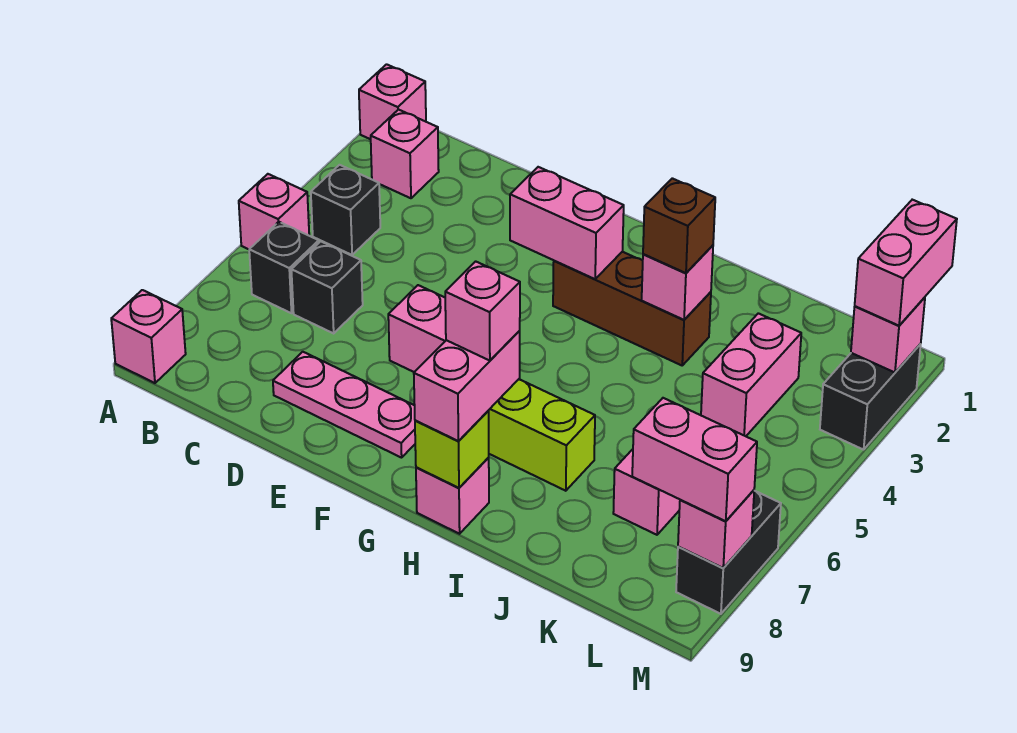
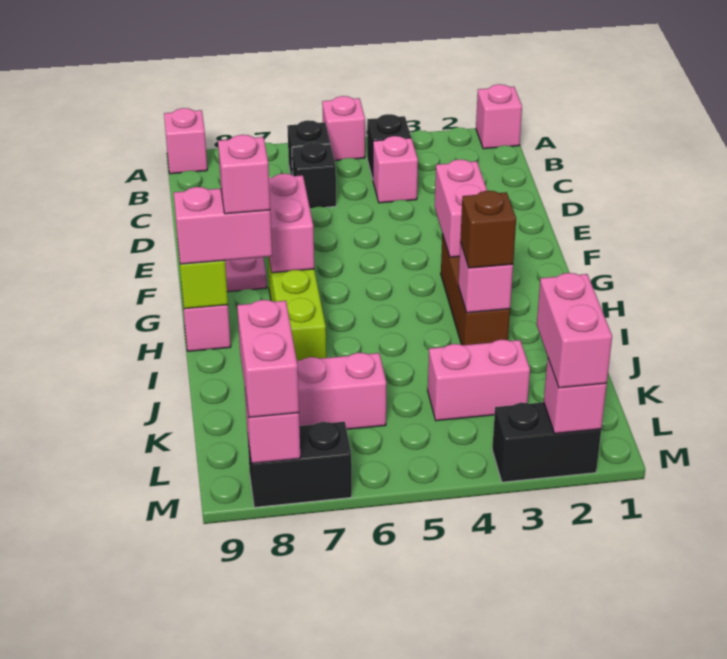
pink brick B2 level 1 -> pink brick C4 level 1
pink brick M1:M2 level 3 -> pink brick L2:M2 level 3

